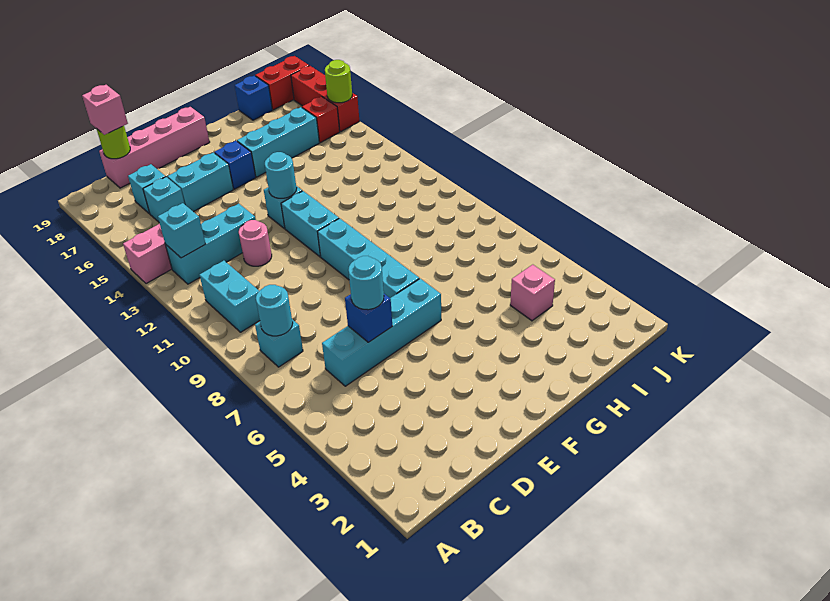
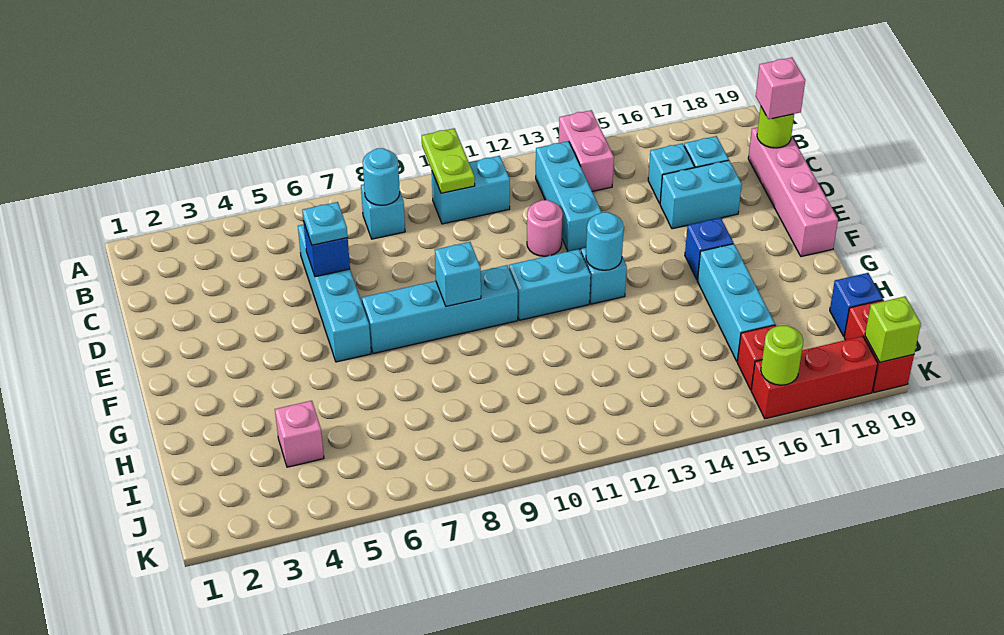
none -> lime plate A10:B10 level 2
cyan brick B13 level 2 -> cyan brick F9 level 2
cyan round brick D6 level 3 -> cyan plate D6 level 3
cyan brick D16:E16 level 1 -> cyan brick D16:D17 level 1
none -> lime brick K19 level 2

